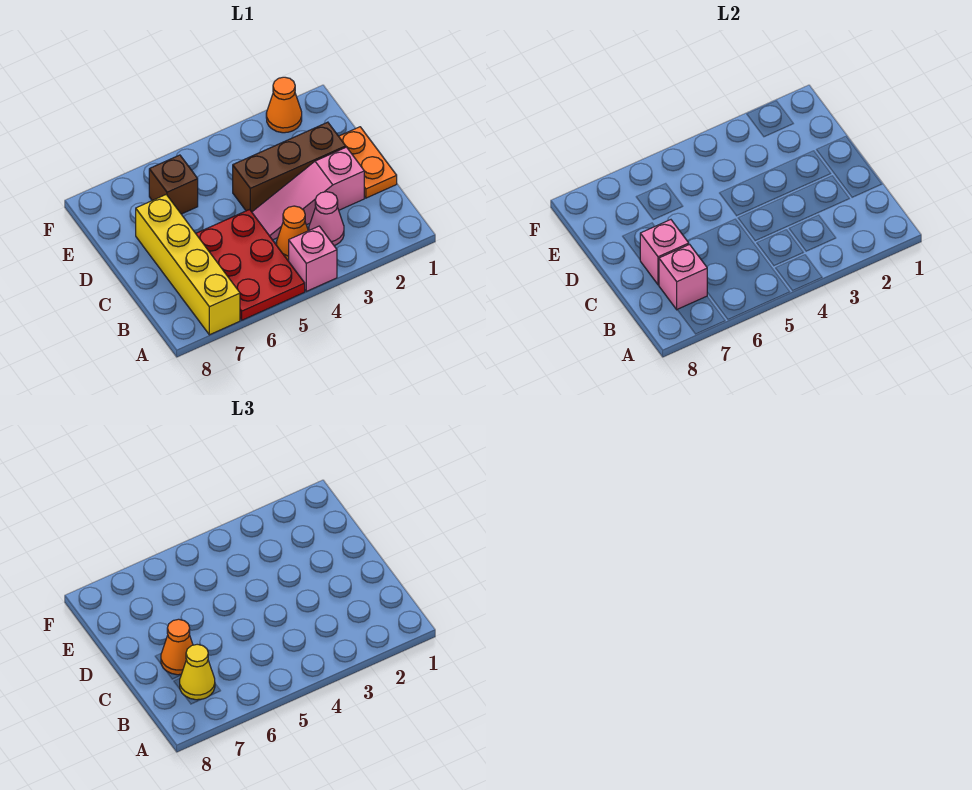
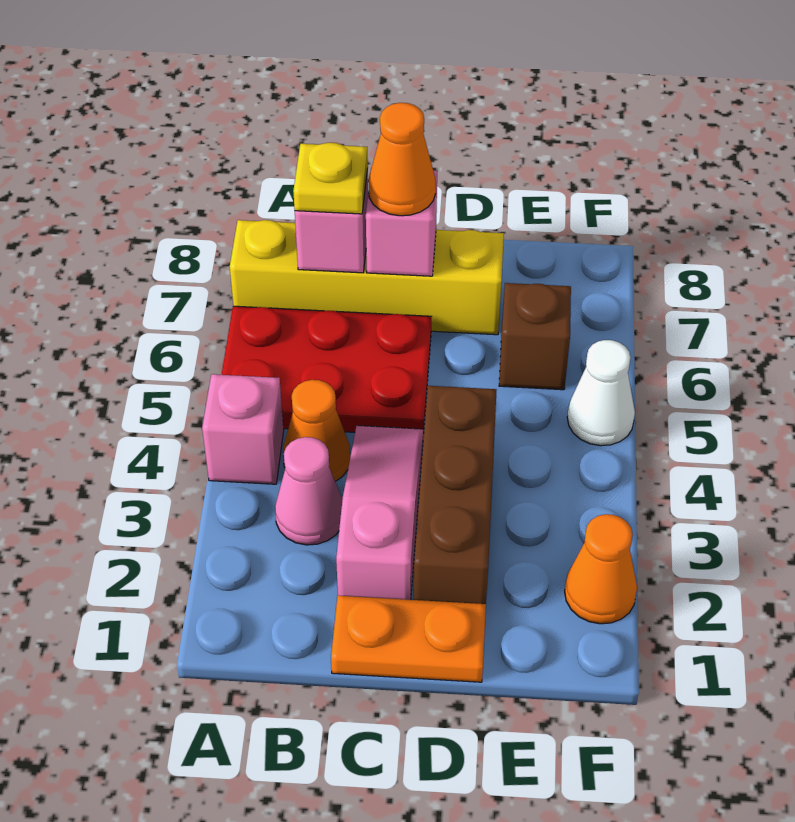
yellow cone B7 level 3 -> yellow plate B7 level 3
none -> white cone F5 level 1

